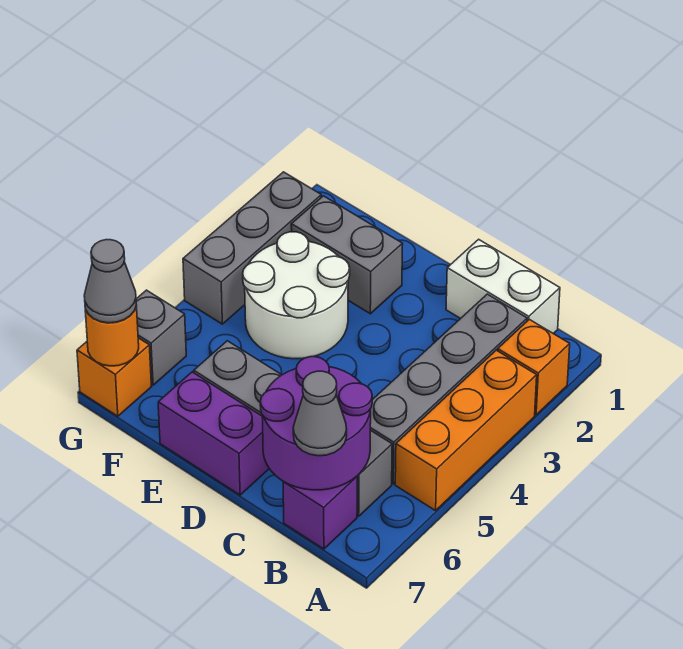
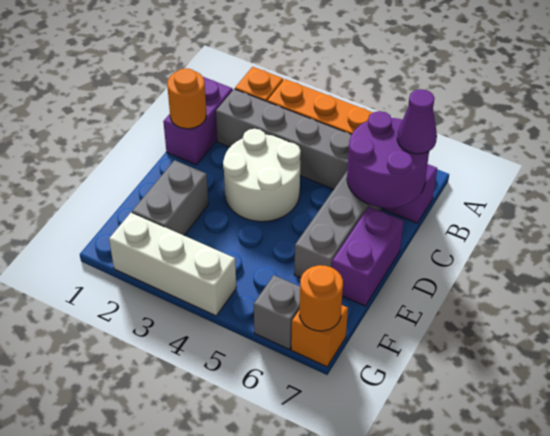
white brick B1:C1 level 1 -> purple brick B1:C1 level 1
grey cone B7 level 3 -> purple cone B7 level 3
none -> orange round brick C1 level 2
white round brick E3:F4 level 1 -> white round brick C3:D4 level 1
grey brick G2:G4 level 1 -> white brick G2:G4 level 1
grey cone G7 level 3 -> none

